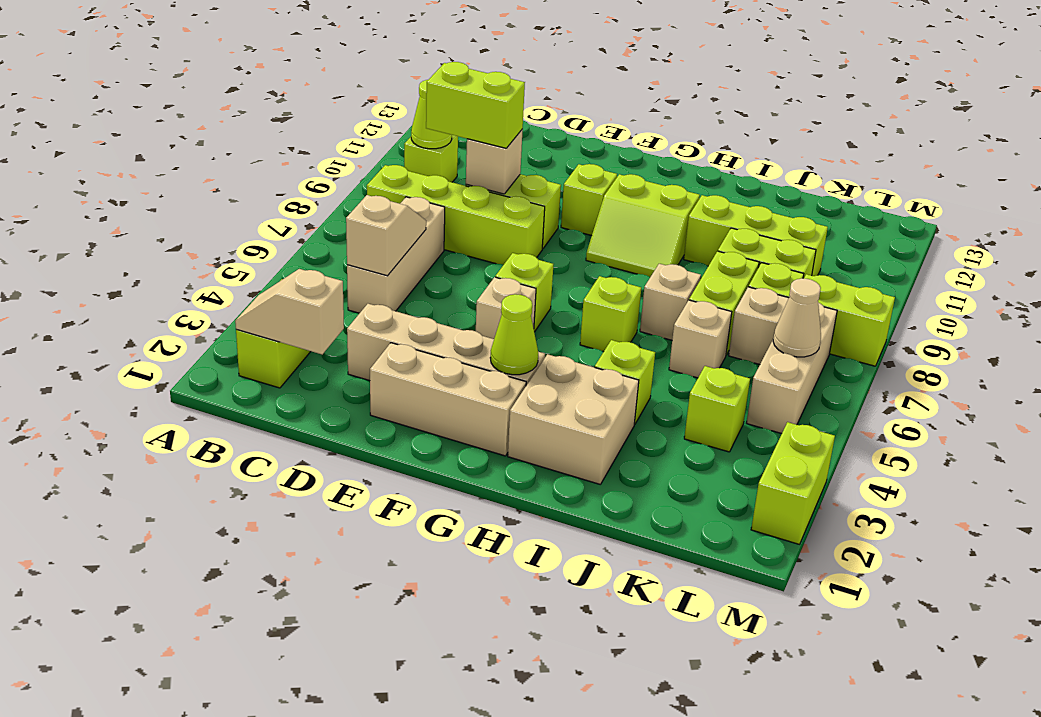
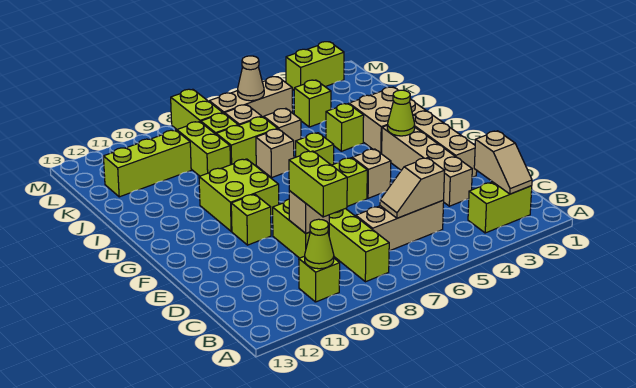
lime slope G9:H10 level 1 top 10 -> lime brick G9:H10 level 1
lime brick I10:K10 level 1 -> lime brick K10:K12 level 1

